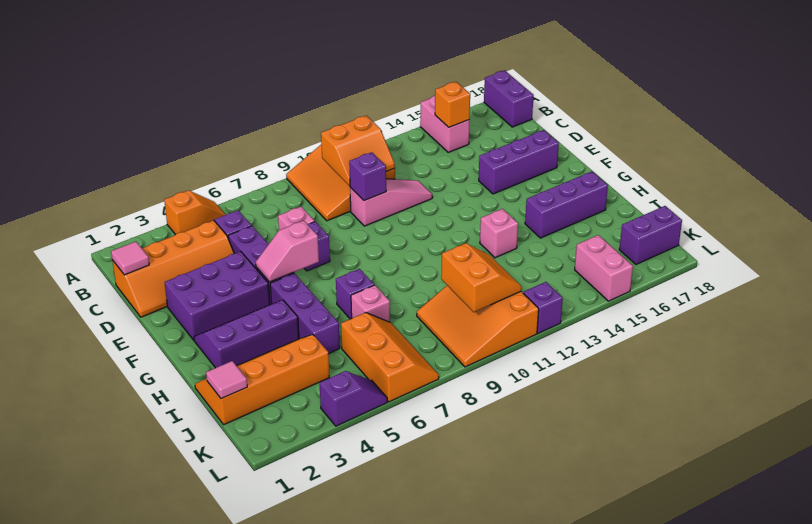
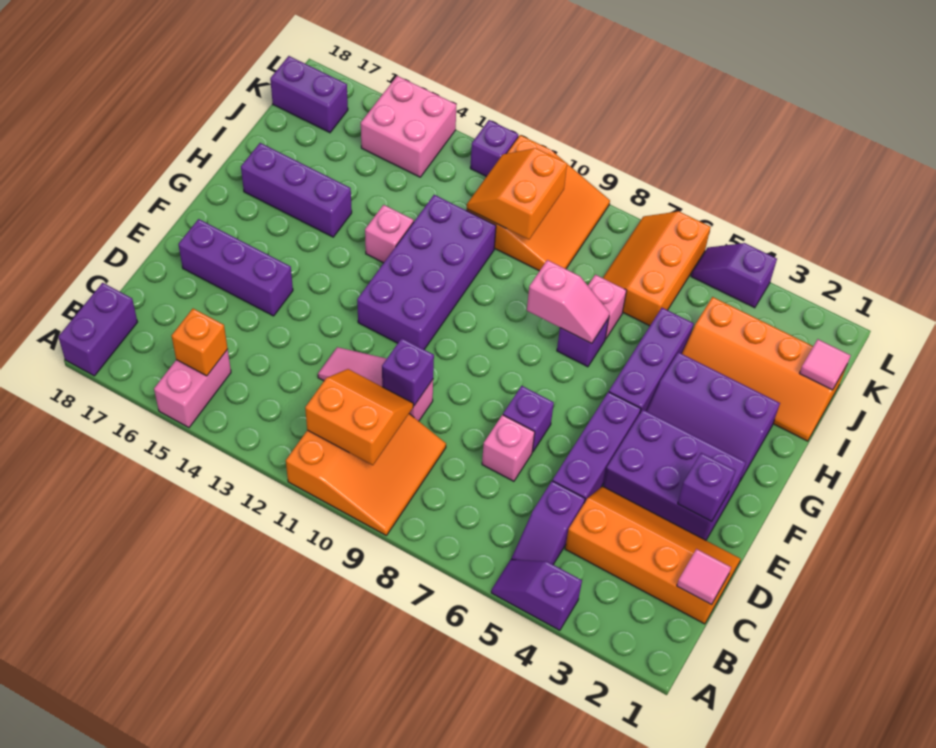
orange slope A4:A5 level 1 top 4 -> purple slope A4:A5 level 1 top 4
none -> purple brick E2 level 2
pink slope F5:F6 level 2 top 6 -> pink slope H7:H8 level 2 top 8
none -> purple brick F11:I12 level 1
pink brick K15:L15 level 1 -> pink brick K14:L15 level 1

